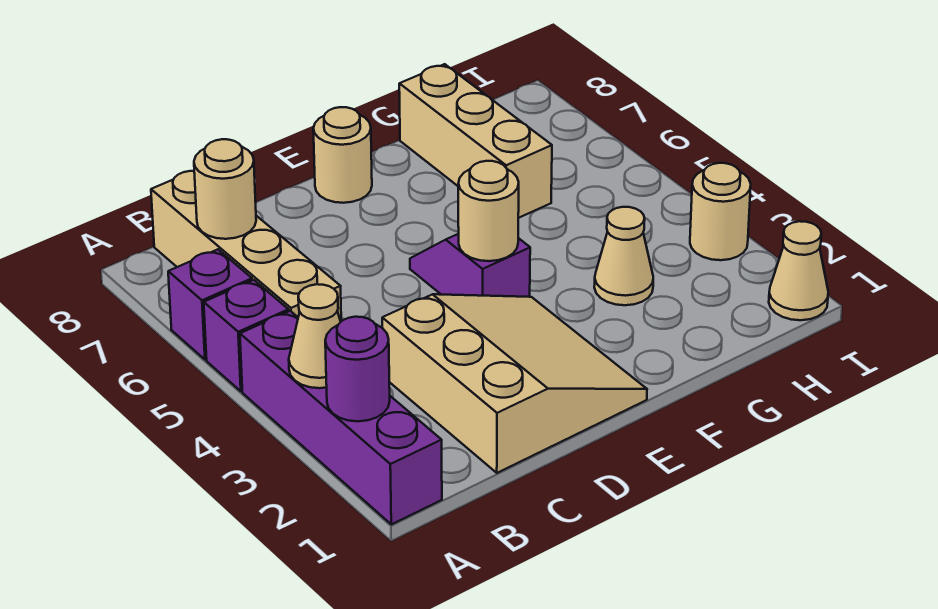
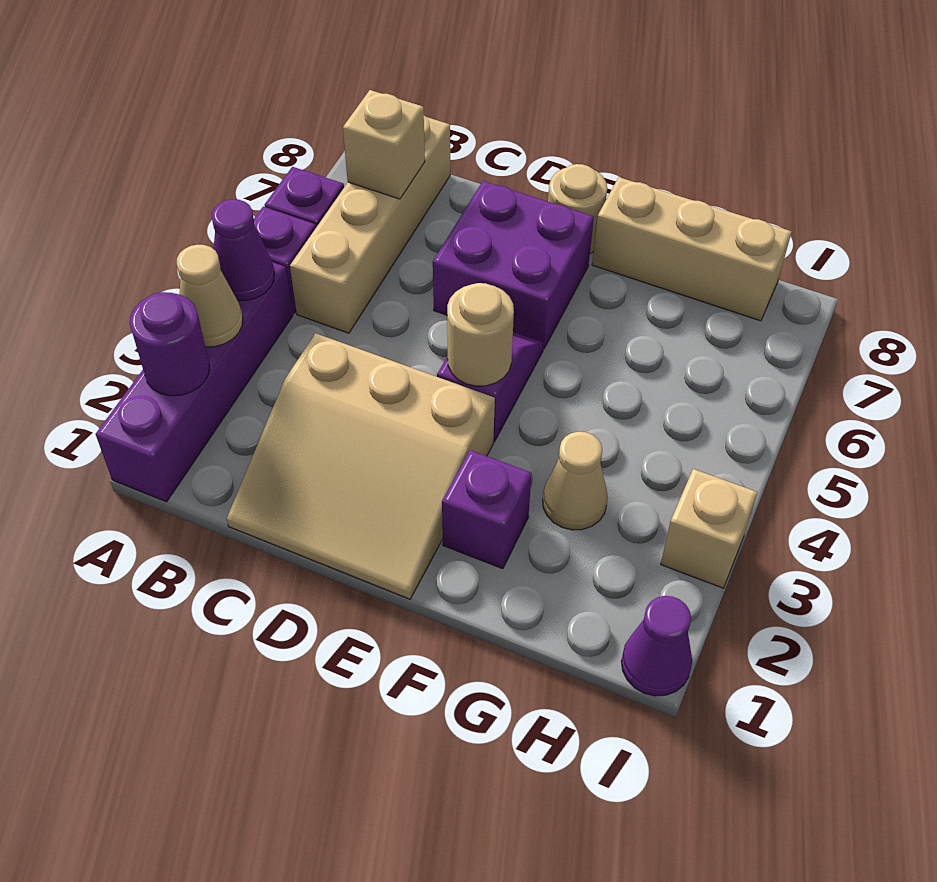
none -> purple cone A4 level 2
tan round brick B7 level 2 -> tan brick B7 level 2
tan slope C1:E3 level 1 top C -> tan slope C1:E3 level 1 top 3
none -> purple brick D6:E7 level 1
none -> purple brick F2 level 1
tan brick G6:G8 level 1 -> tan brick F8:H8 level 1
tan cone I1 level 1 -> purple cone I1 level 1
tan round brick I3 level 1 -> tan brick I3 level 1

